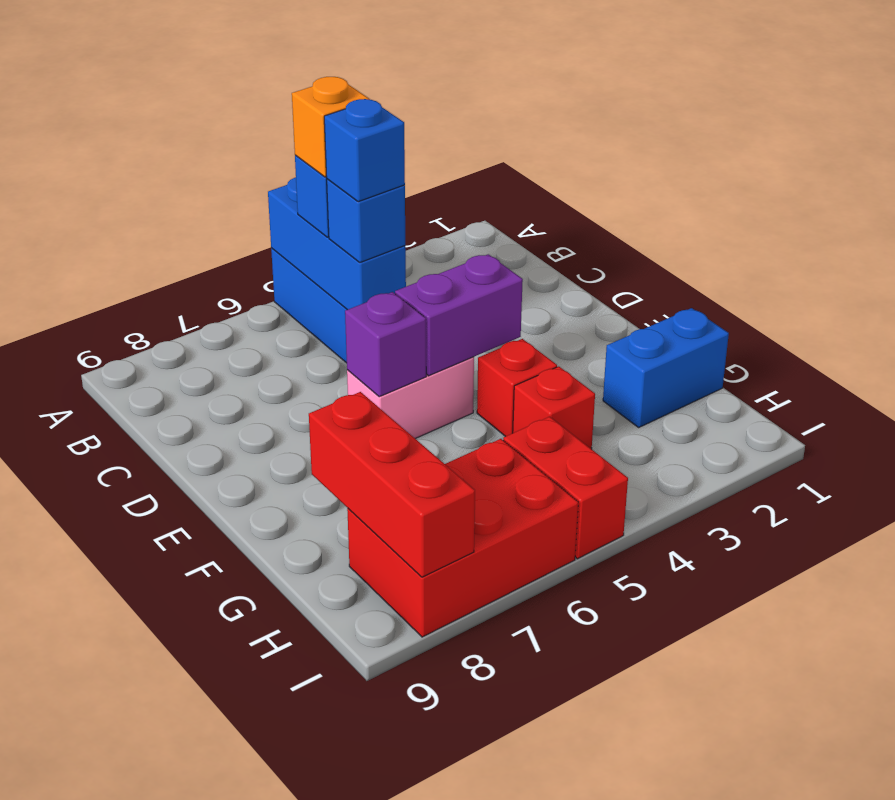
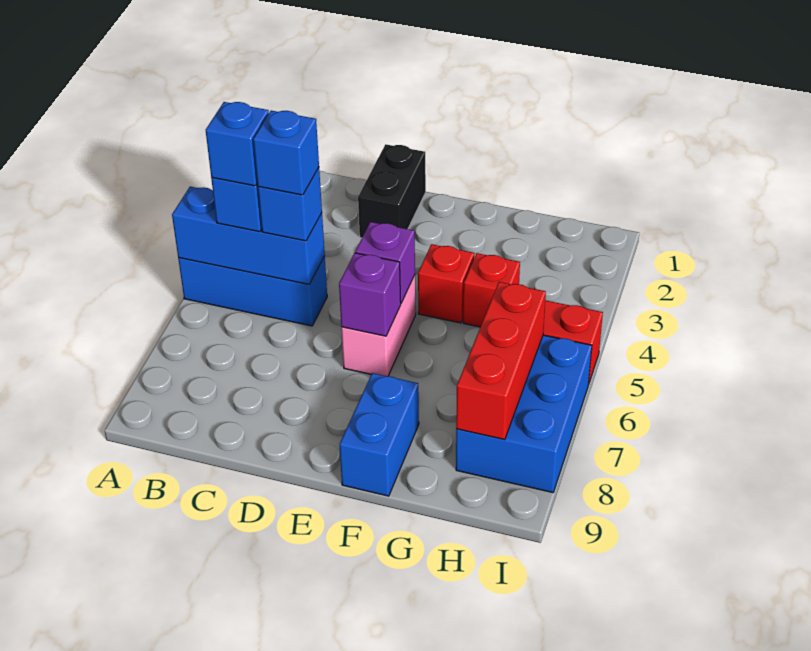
orange brick B5 level 4 -> blue brick B5 level 4
none -> black brick D1:D2 level 1
purple brick E4:E5 level 2 -> purple brick E5 level 2
blue brick G1:G2 level 1 -> blue brick F8:F9 level 1
red brick G8:I8 level 2 -> red brick H6:H8 level 2
red brick H6:I8 level 1 -> blue brick H6:I8 level 1

